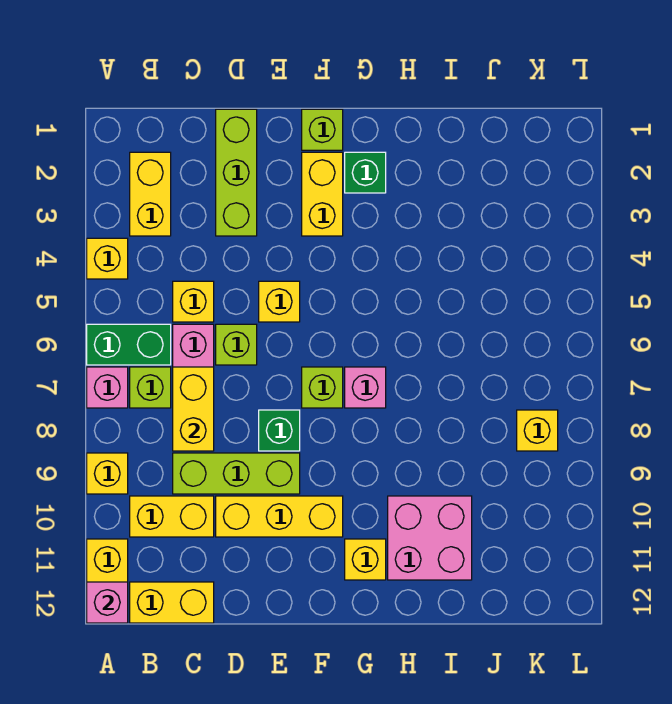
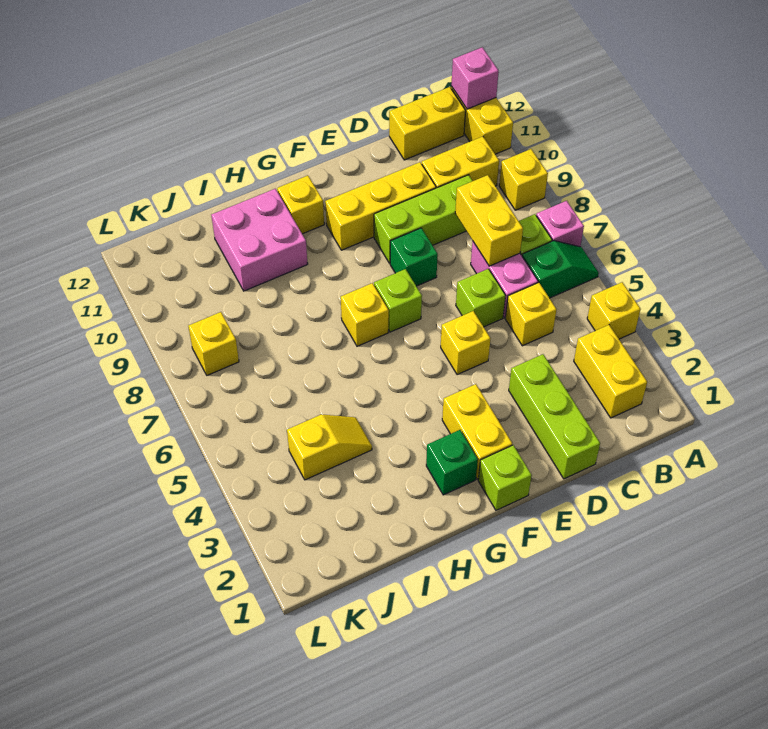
green brick A6:B6 level 1 -> green slope A6:B6 level 1 top B
pink brick G7 level 1 -> yellow brick G7 level 1
none -> yellow slope I4:J4 level 1 top J

